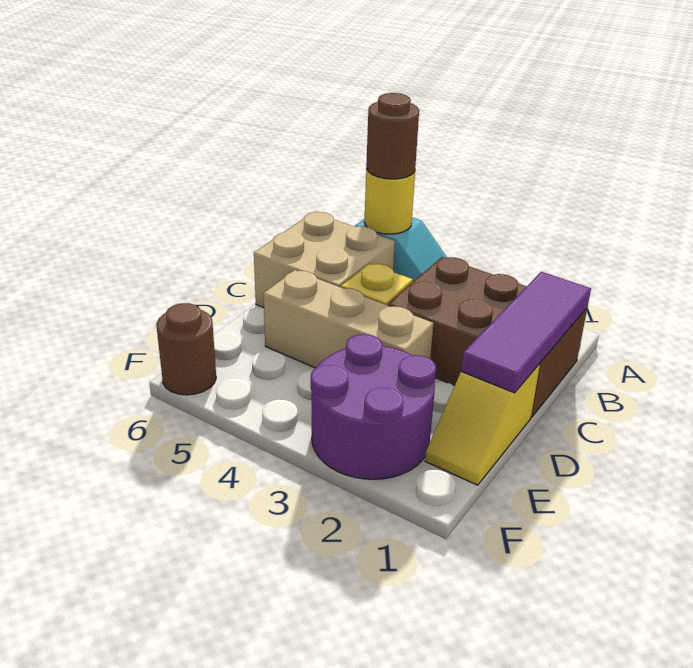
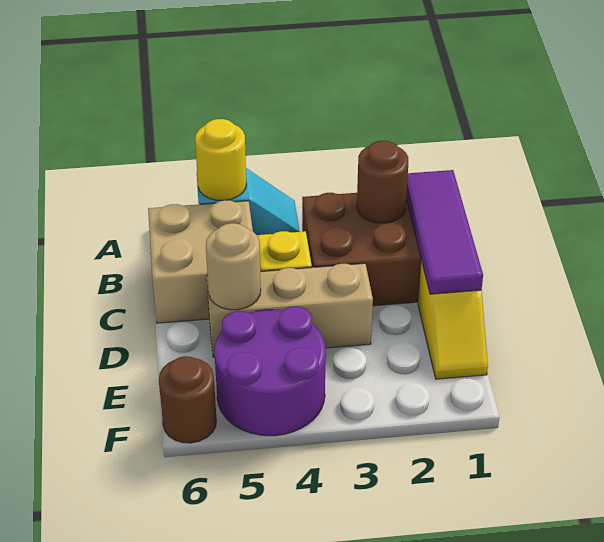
brown round brick A5 level 3 -> brown round brick B2 level 2
none -> tan round brick D5 level 2
purple round brick E2:F3 level 1 -> purple round brick E4:F5 level 1

